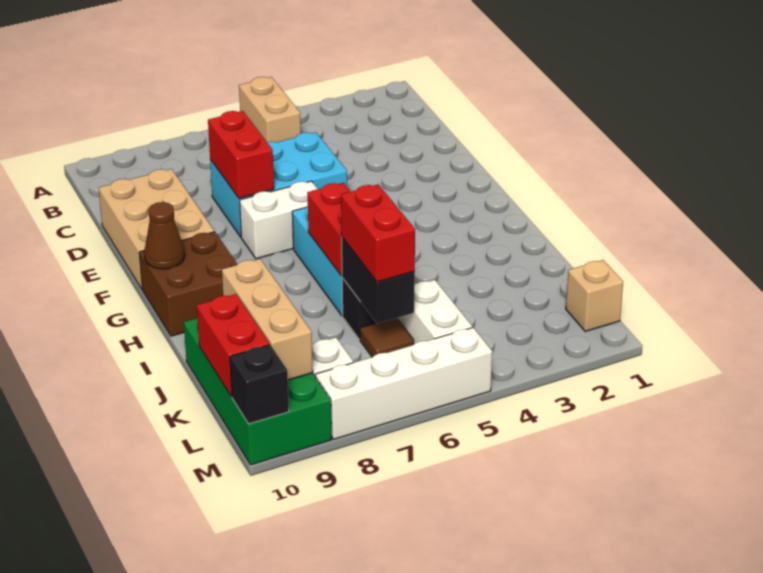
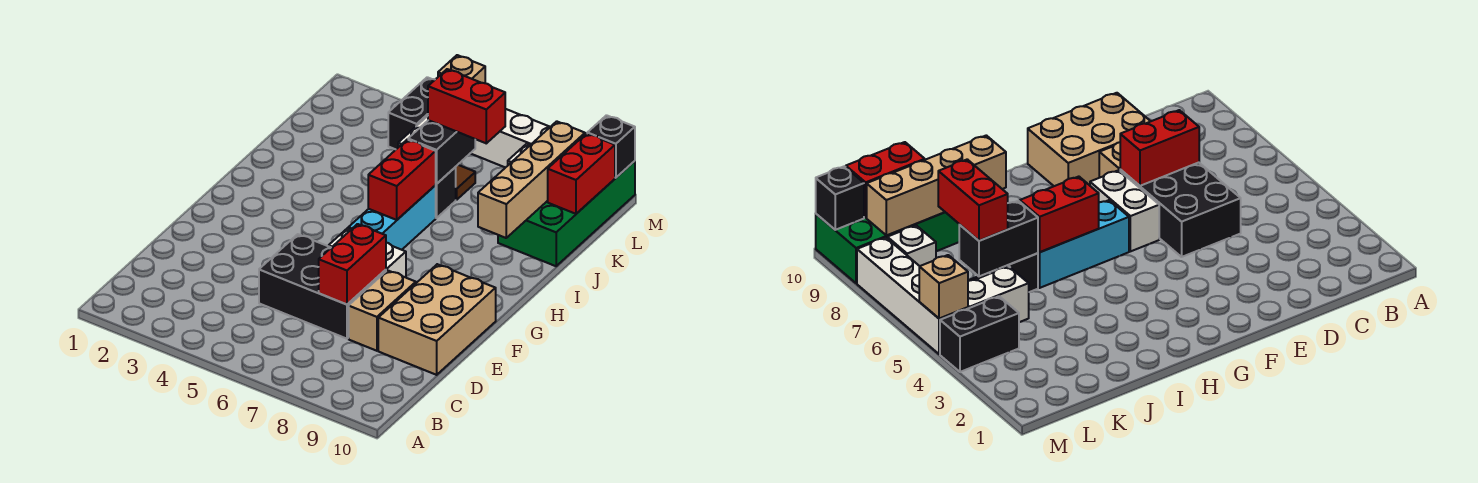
tan brick A5:B5 level 1 -> tan brick D8:E8 level 1
cyan brick D5:E7 level 1 -> black brick D5:E7 level 1
brown brick G9:H10 level 1 -> none
brown cone G10 level 2 -> none
red brick J6:K6 level 3 -> red brick K6:K7 level 3
tan brick J9:L9 level 2 -> tan brick I9:L9 level 2
tan brick L1 level 1 -> tan brick M5 level 2
none -> black brick L4:M4 level 1

